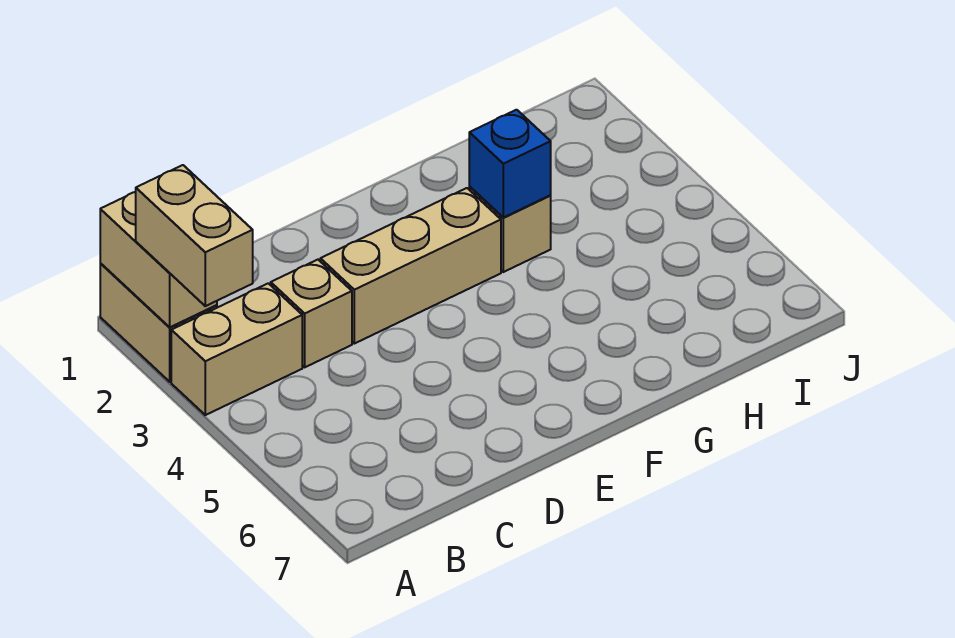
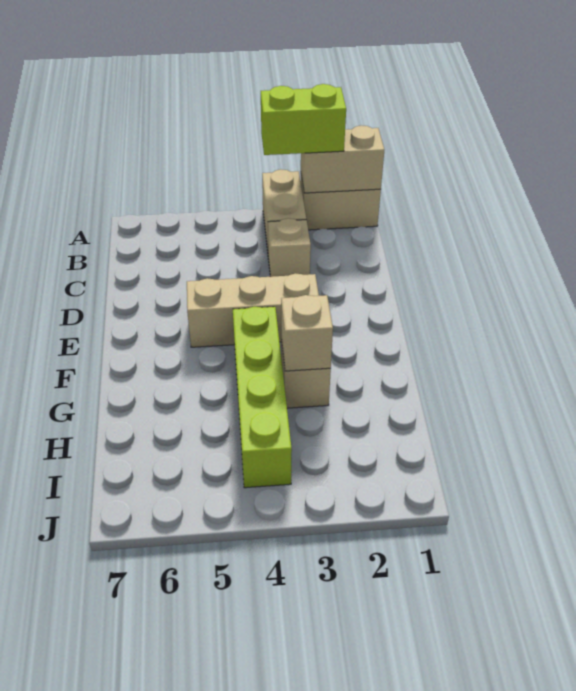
tan brick A2:A3 level 3 -> lime brick A2:A3 level 3
tan brick D3:F3 level 1 -> tan brick E3:E5 level 1
none -> lime brick F4:I4 level 1
blue brick G3 level 2 -> tan brick G3 level 2

